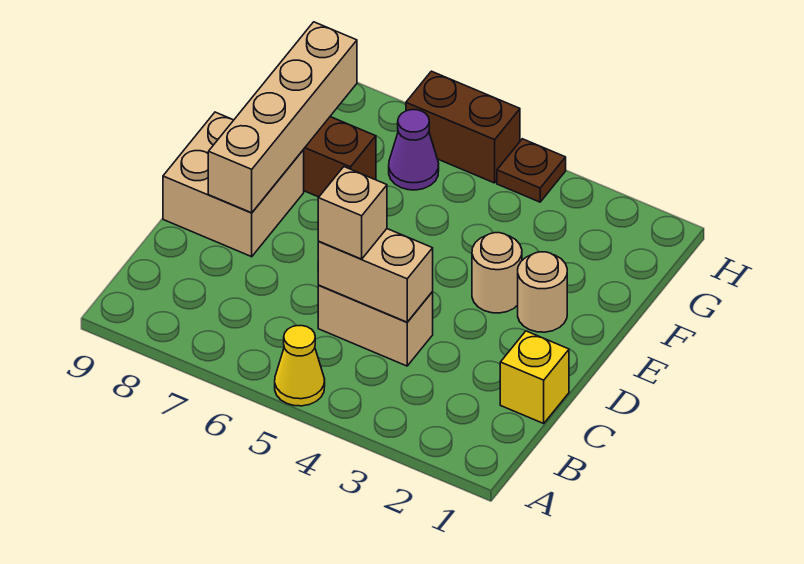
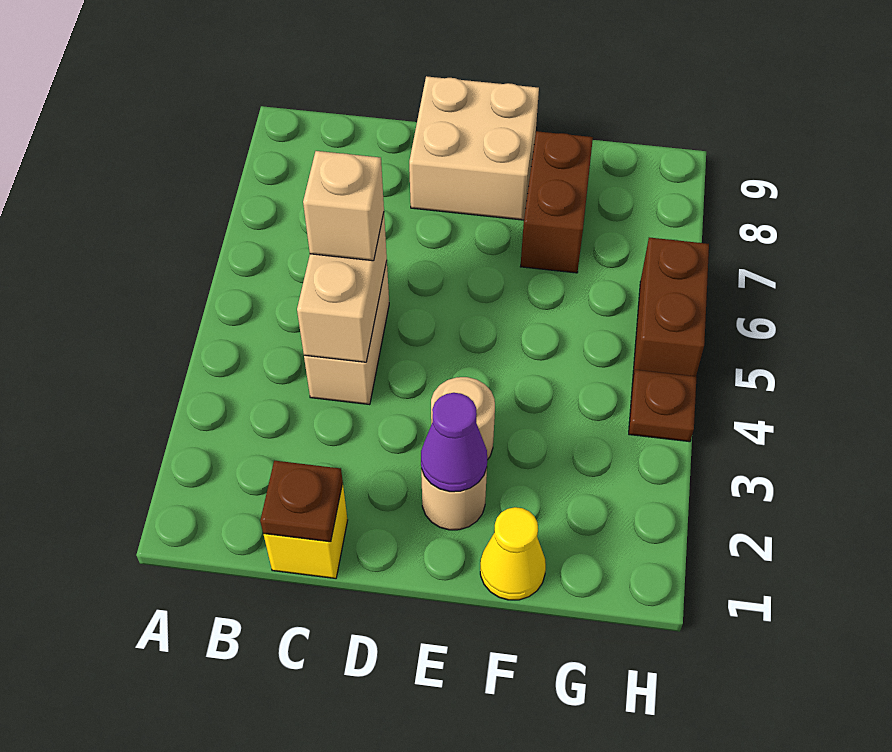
yellow cone A5 level 1 -> yellow cone F1 level 1
none -> brown plate C1 level 2
tan brick D8:G8 level 2 -> none
purple cone G6 level 1 -> purple cone E2 level 2

